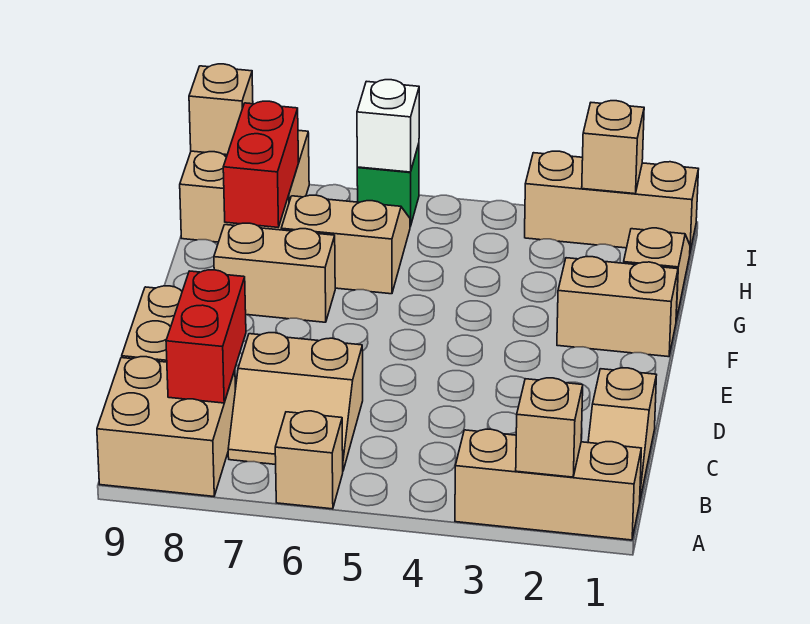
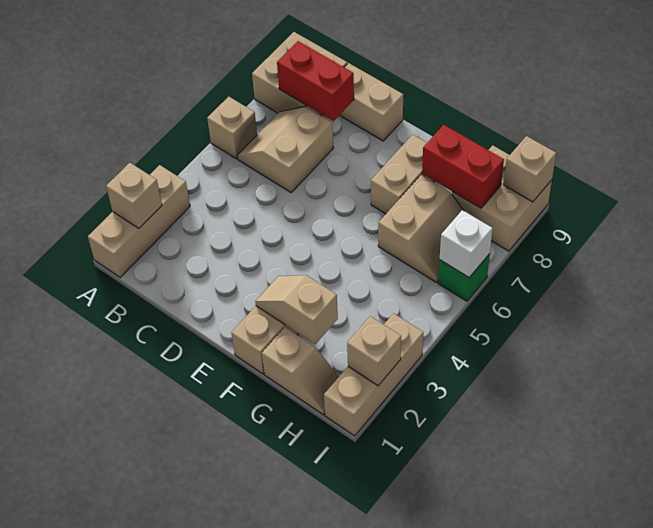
tan slope B1:C1 level 1 top C -> tan slope F2:G2 level 2 top G

